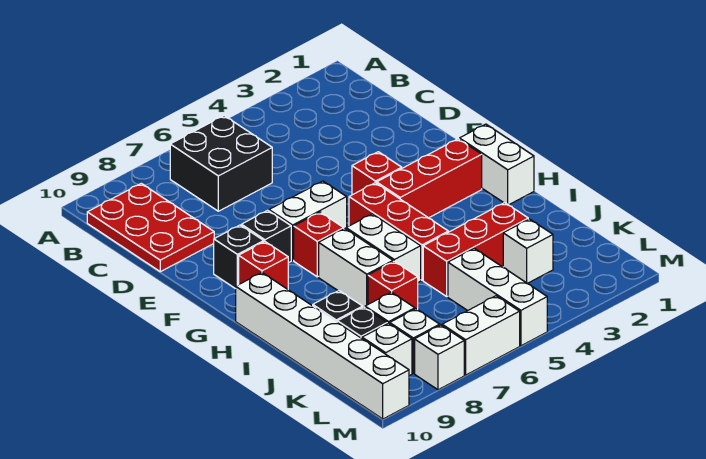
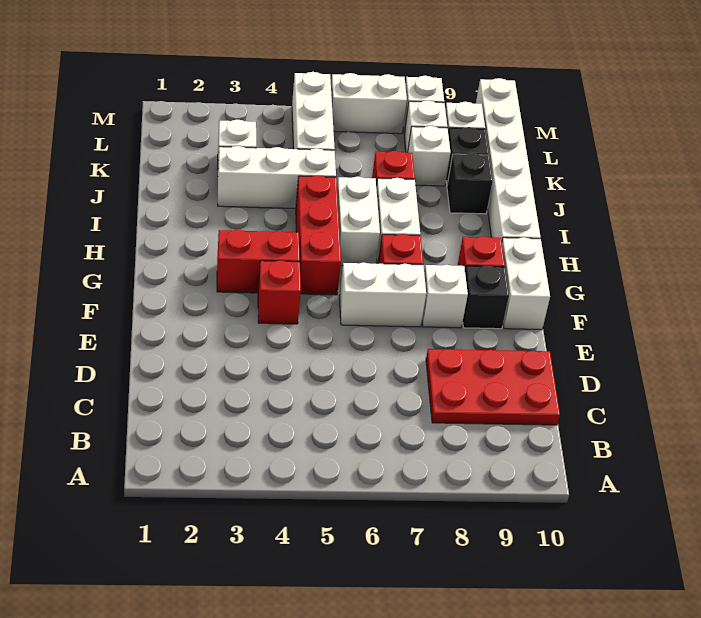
black brick B6:C7 level 1 -> none
red plate B9:D10 level 1 -> red plate C8:D10 level 1
black brick F8 level 1 -> white brick F8 level 1
white brick G1:H1 level 1 -> white brick F10:G10 level 1
red brick G2:G4 level 1 -> red brick G3:G4 level 1
red brick J3:J5 level 1 -> white brick J3:J5 level 1

